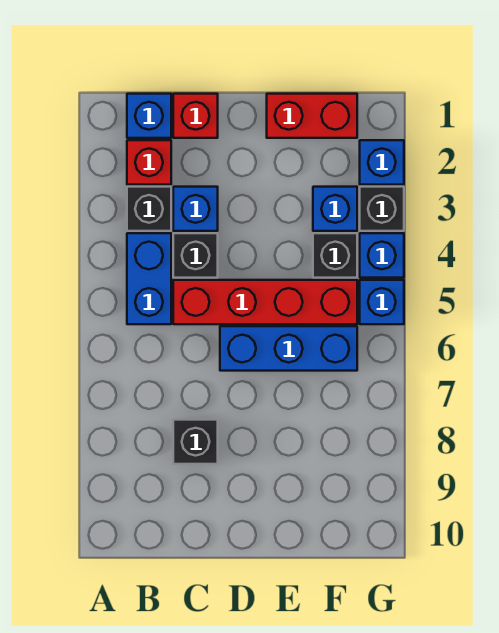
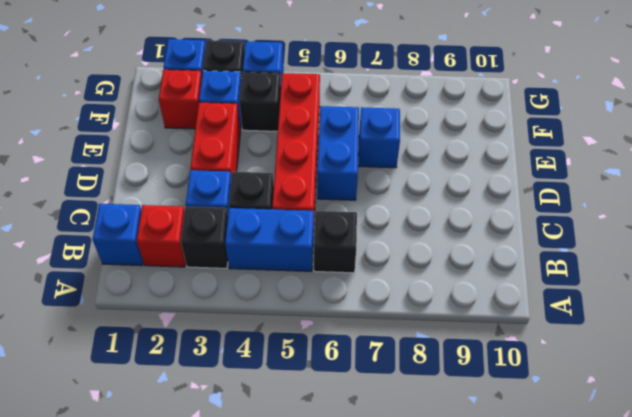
red brick C1 level 1 -> red brick F2 level 1
black brick C8 level 1 -> black brick B6 level 1
blue brick D6:F6 level 1 -> blue brick D6:E6 level 1
red brick E1:F1 level 1 -> red brick D3:E3 level 1
blue brick G5 level 1 -> blue brick E7 level 1

